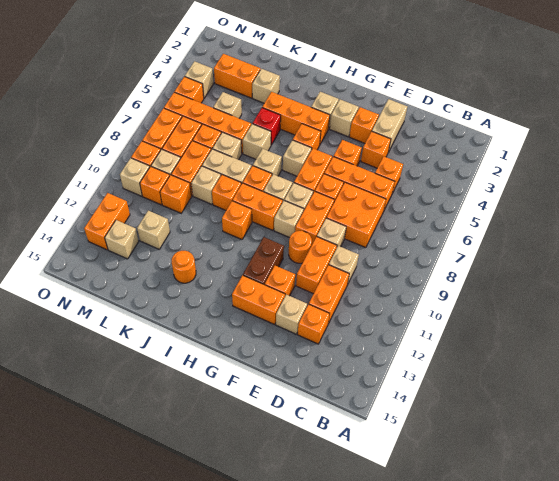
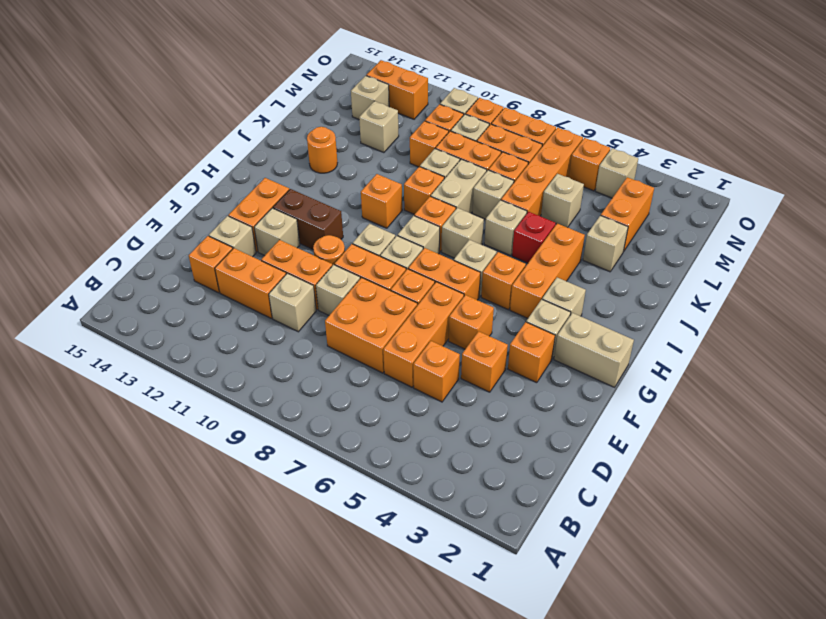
tan brick E2:E3 level 1 -> tan brick G1:G2 level 1
orange brick F12 level 1 -> tan brick F12 level 1
orange brick H9:I9 level 1 -> none

